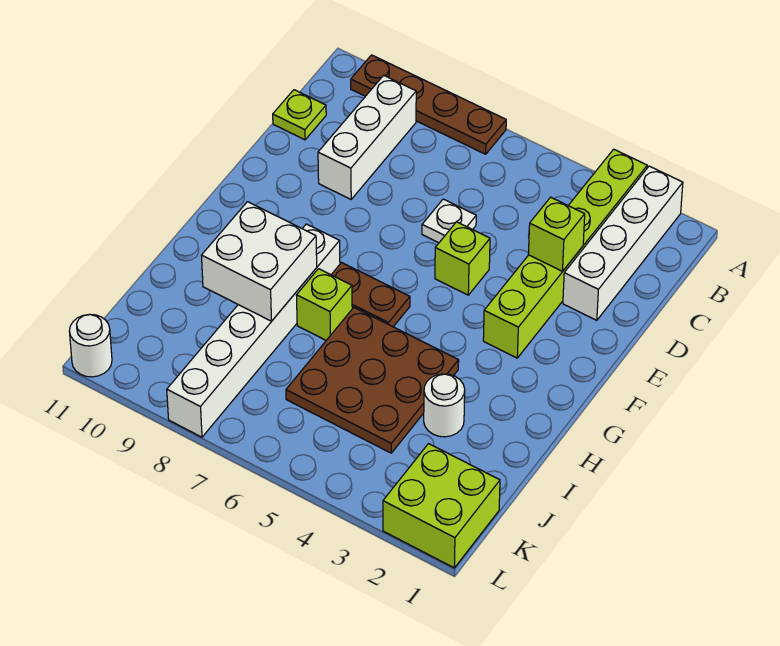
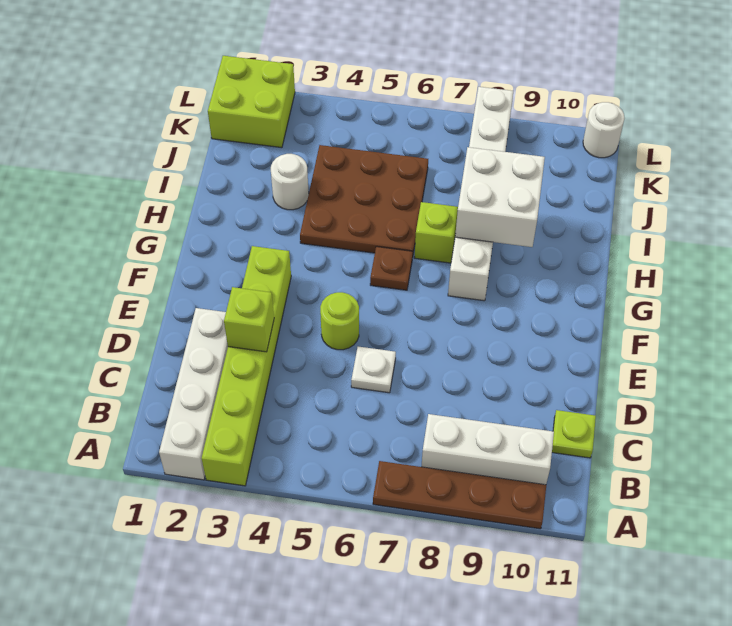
white brick B9:D9 level 1 -> white brick B8:B10 level 1
lime brick E5 level 1 -> lime round brick E5 level 1
brown plate G6:G7 level 1 -> brown plate G6 level 1

